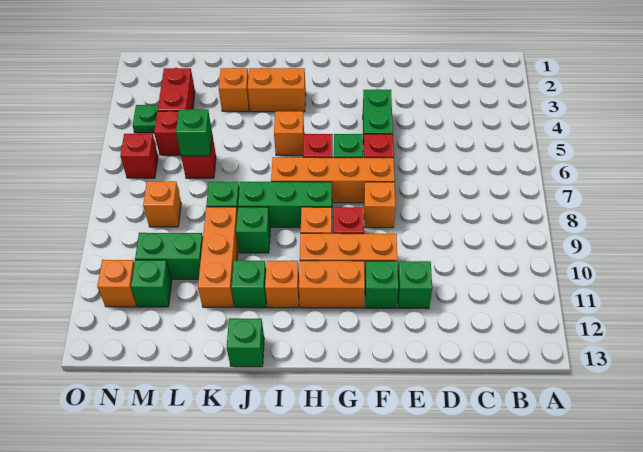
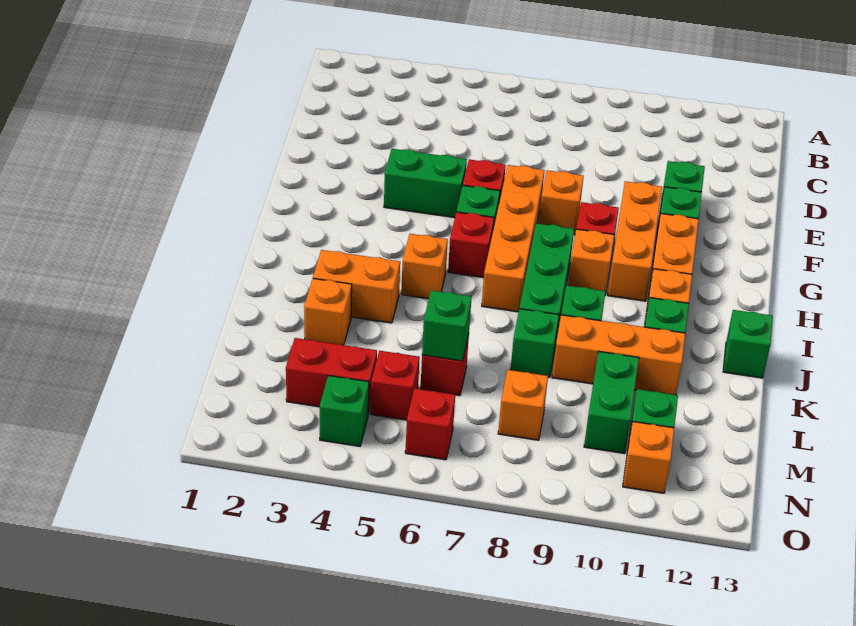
orange brick I3:J3 level 1 -> orange brick J3:J4 level 1
green plate N4 level 1 -> green brick N4 level 1

